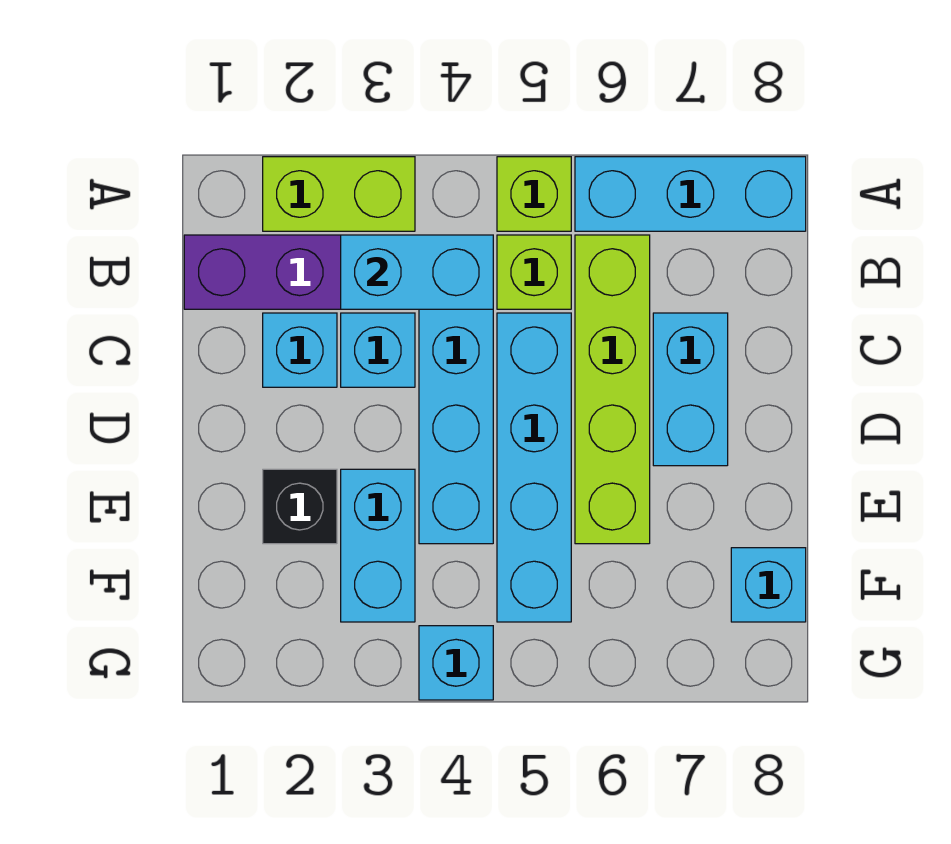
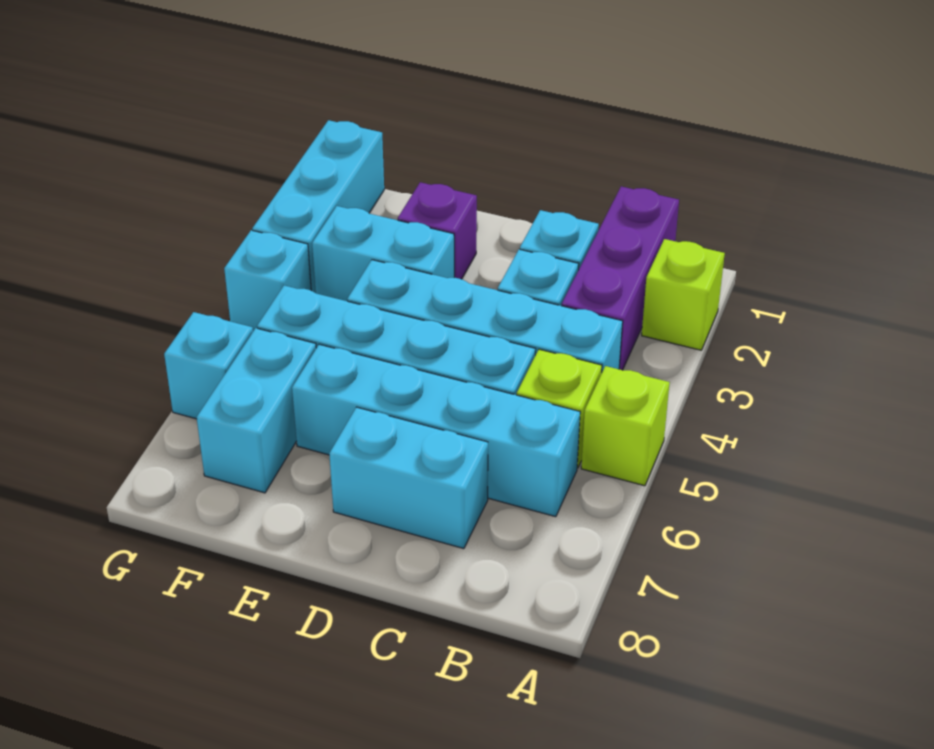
lime brick A2:A3 level 1 -> lime brick A2 level 1
cyan brick A6:A8 level 1 -> cyan brick G1:G3 level 1
cyan brick B3:B4 level 2 -> cyan brick F6:F7 level 1
lime brick B6:E6 level 1 -> cyan brick B6:E6 level 1
black brick E2 level 1 -> purple brick E2 level 1
cyan brick F8 level 1 -> cyan brick G6 level 1

